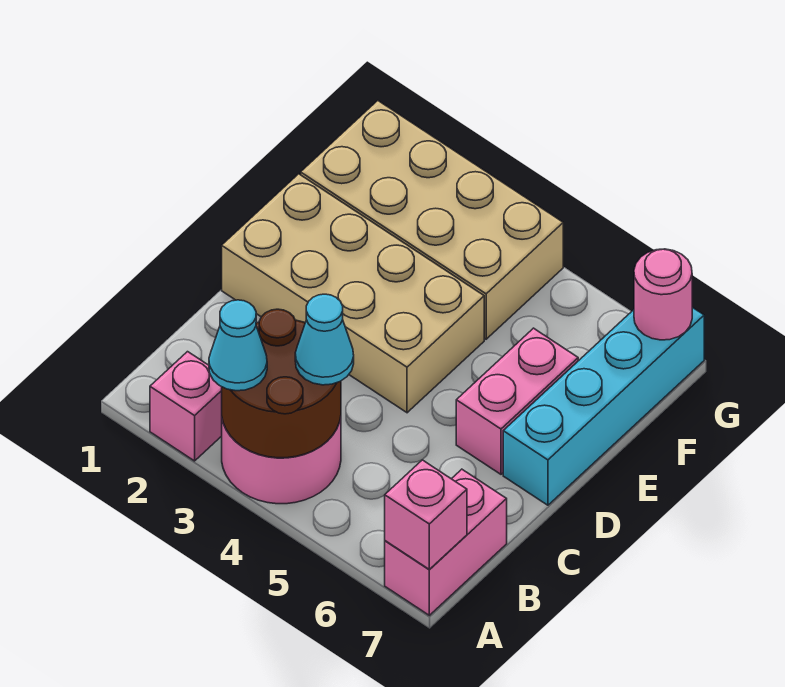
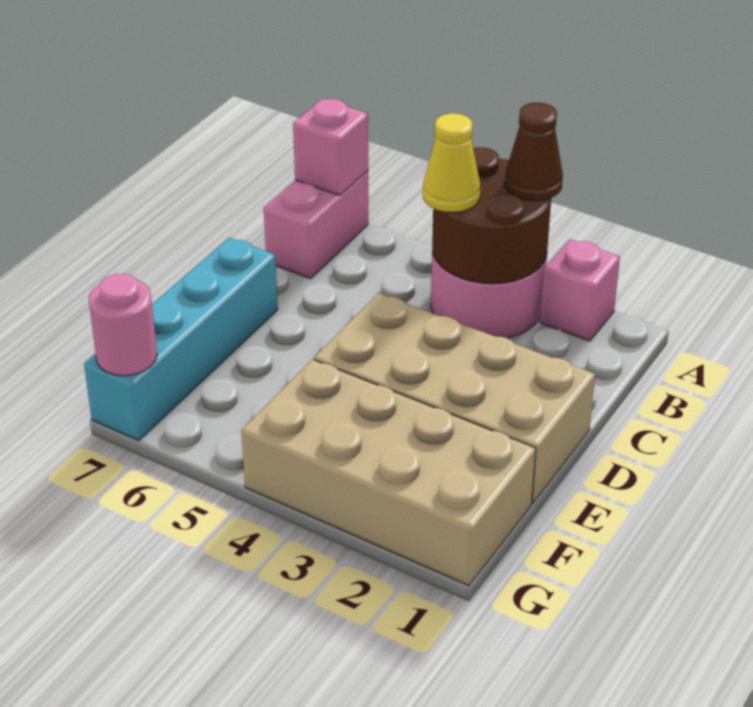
cyan cone A3 level 3 -> brown cone A3 level 3
cyan cone B4 level 3 -> yellow cone B4 level 3
pink brick D6:E6 level 1 -> none

